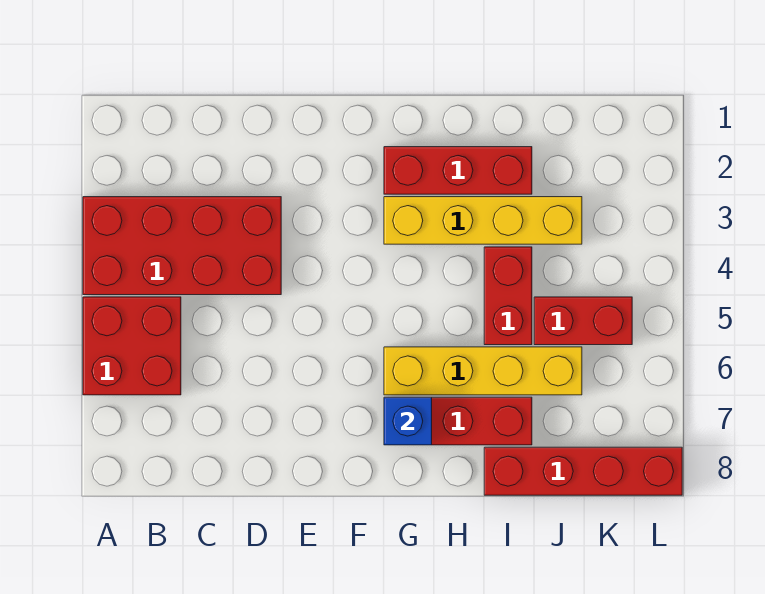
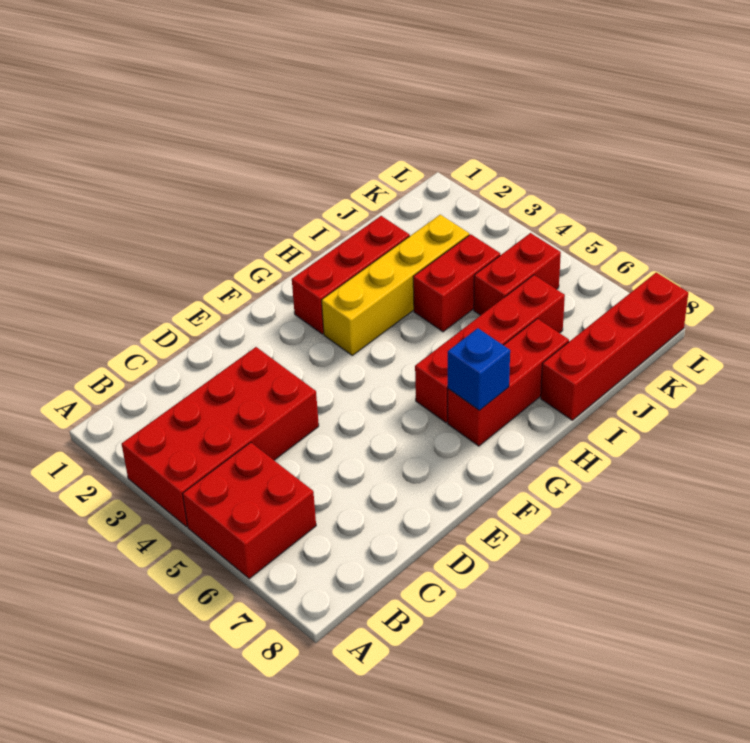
yellow brick G6:J6 level 1 -> red brick G6:J6 level 1
red brick I4:I5 level 1 -> red brick I4:J4 level 1

